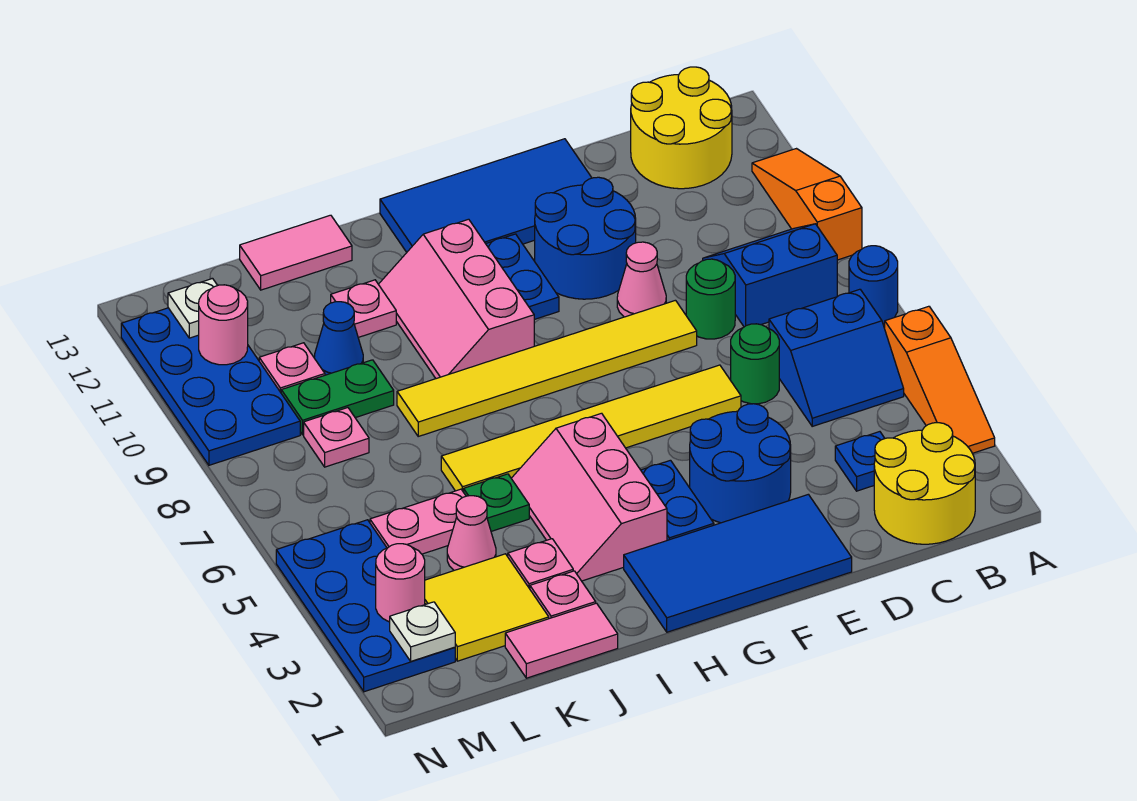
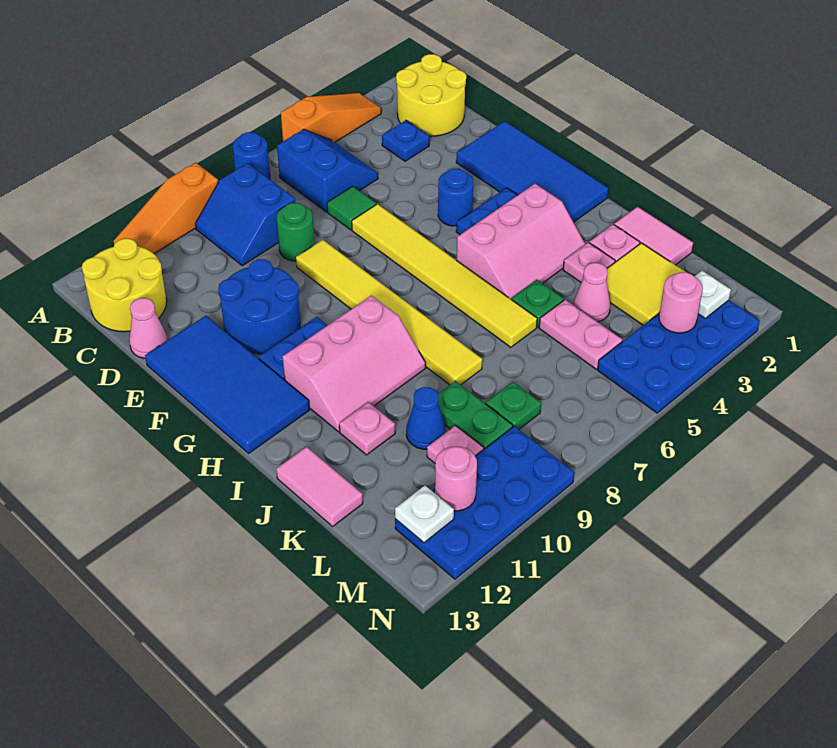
green round brick D6 level 1 -> green tile D6 level 1
blue round brick E3:F4 level 1 -> blue round brick F4 level 1
pink cone E9 level 1 -> pink cone D13 level 1
pink plate L8 level 1 -> green plate L8 level 1

